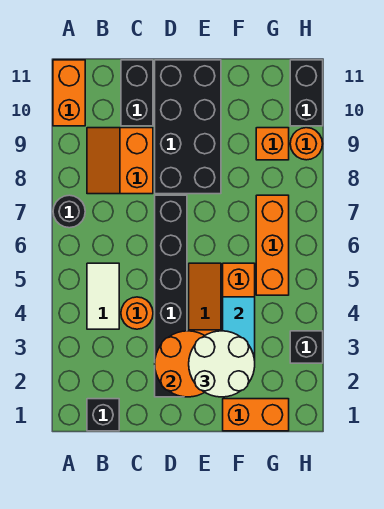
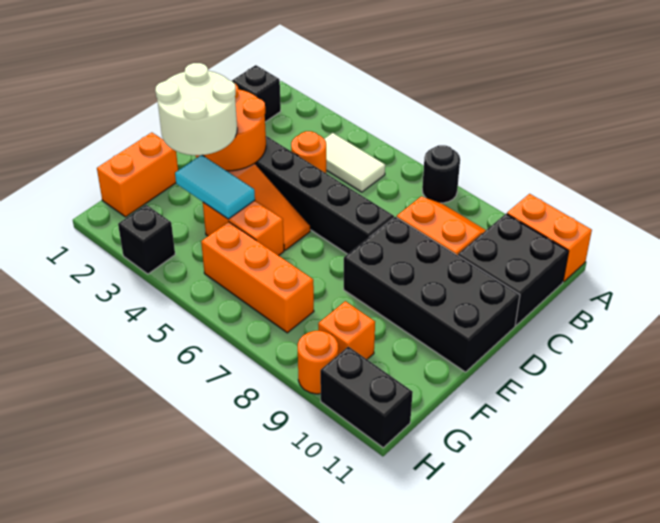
black brick C10:C11 level 1 -> black brick B10:C11 level 1

